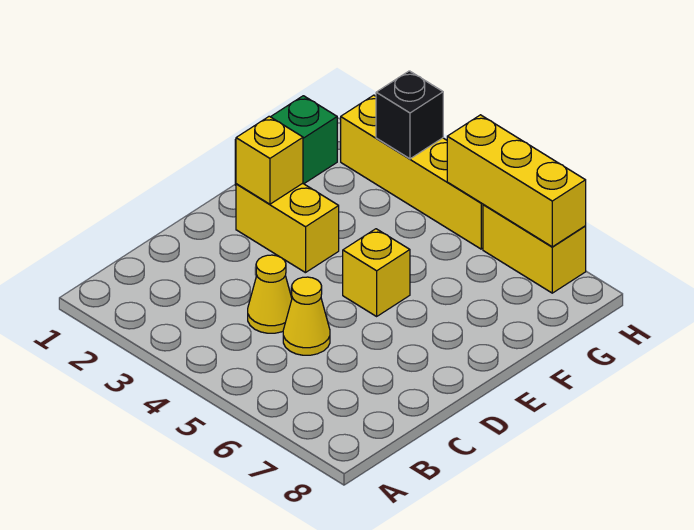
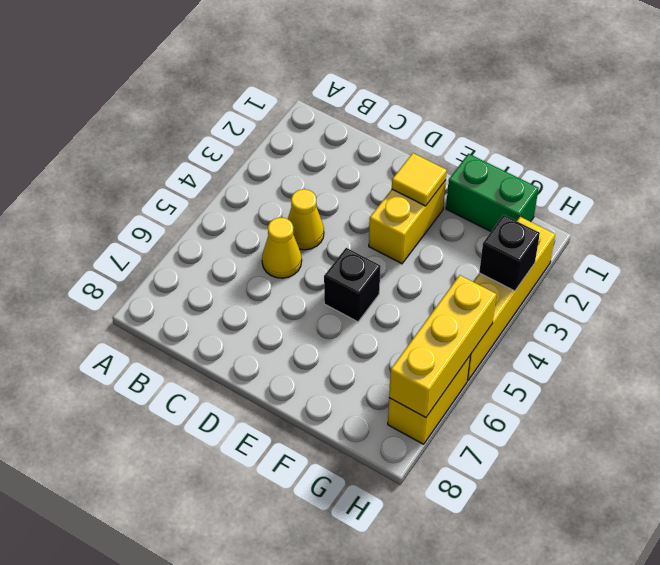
yellow brick E2 level 2 -> yellow tile E2 level 2
yellow brick E5 level 1 -> black brick E5 level 1

